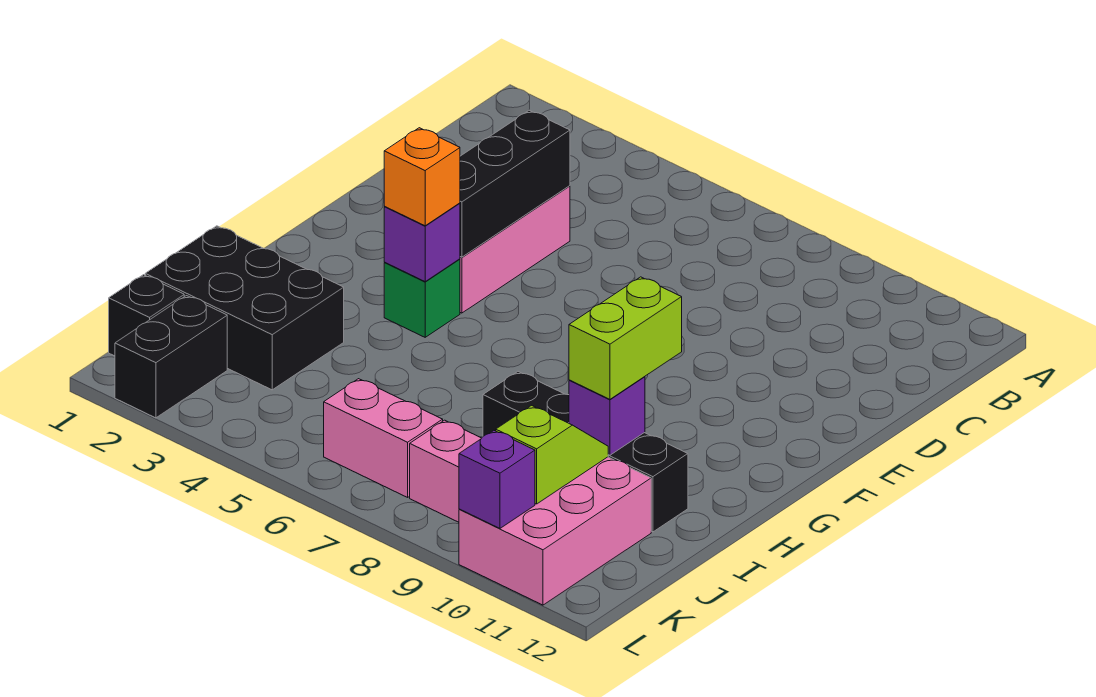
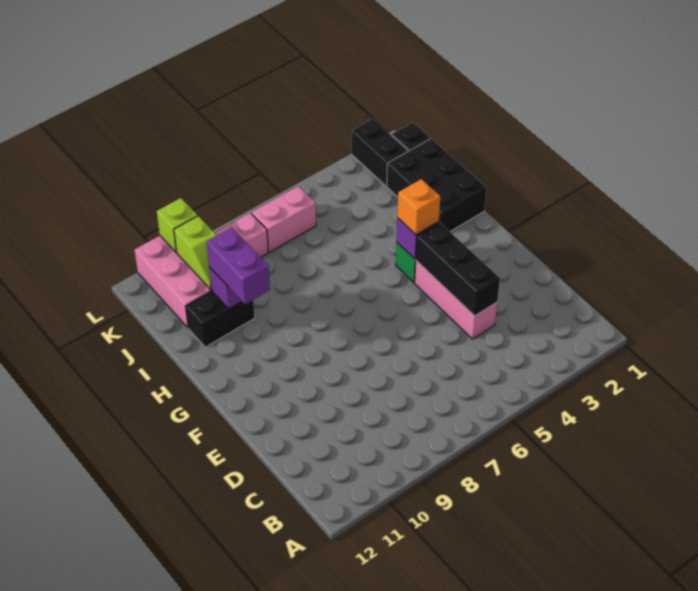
lime brick H10:I10 level 3 -> purple brick H10:I10 level 3
black brick I1:J3 level 1 -> black brick H1:J2 level 1
black brick I8:I11 level 1 -> black brick I10:I11 level 1
purple brick L10 level 2 -> lime brick L10 level 2

